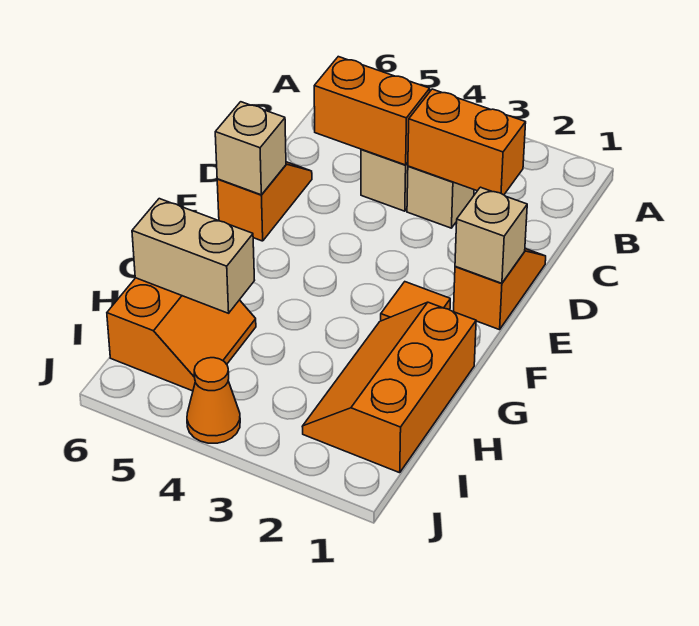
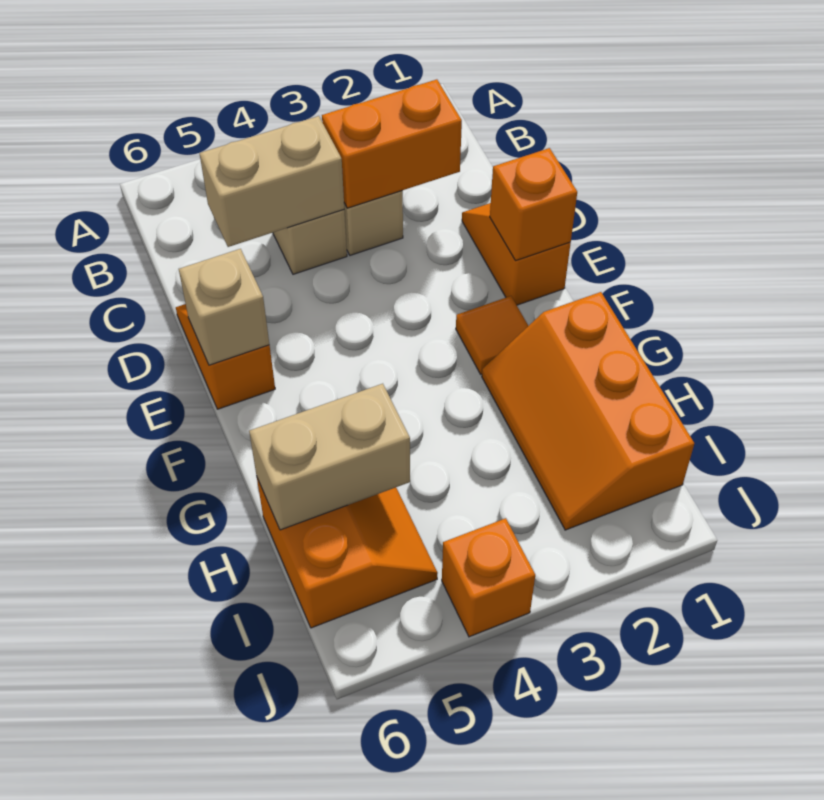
orange brick C4:C5 level 2 -> tan brick C4:C5 level 2
tan brick E1 level 2 -> orange brick E1 level 2
orange cone J4 level 1 -> orange brick J4 level 1

